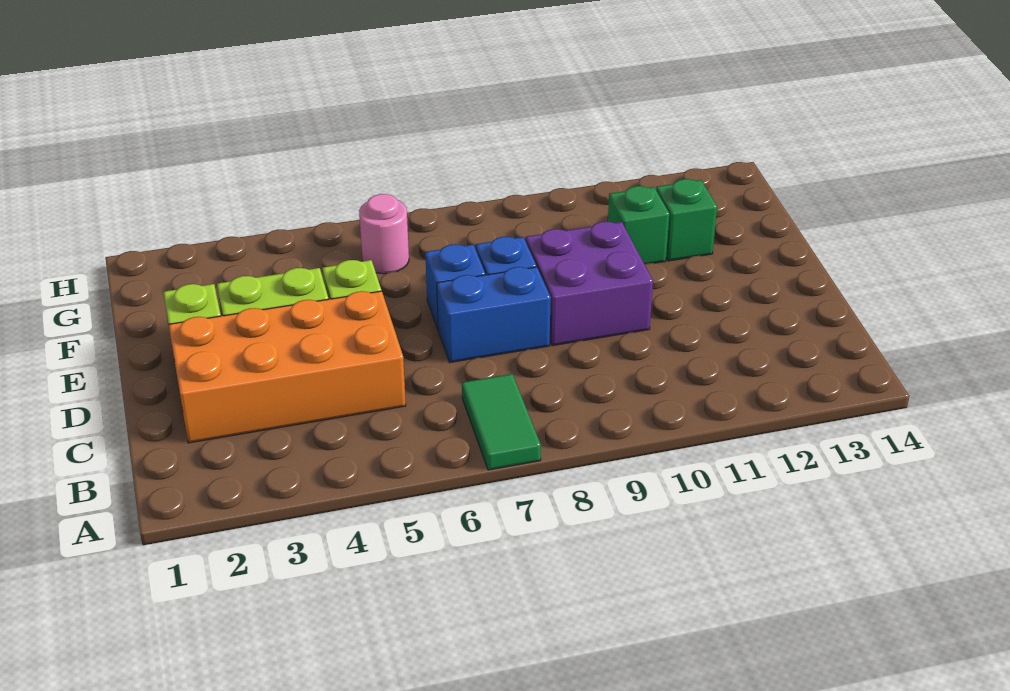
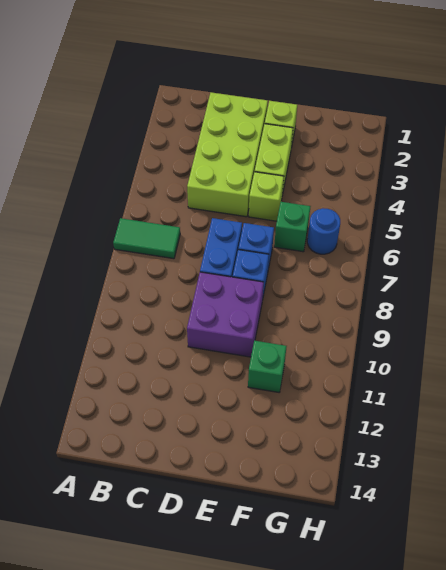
orange brick C2:D5 level 1 -> lime brick C2:D5 level 1
green brick F12 level 1 -> green brick F6 level 1
pink round brick G6 level 1 -> blue round brick G6 level 1

